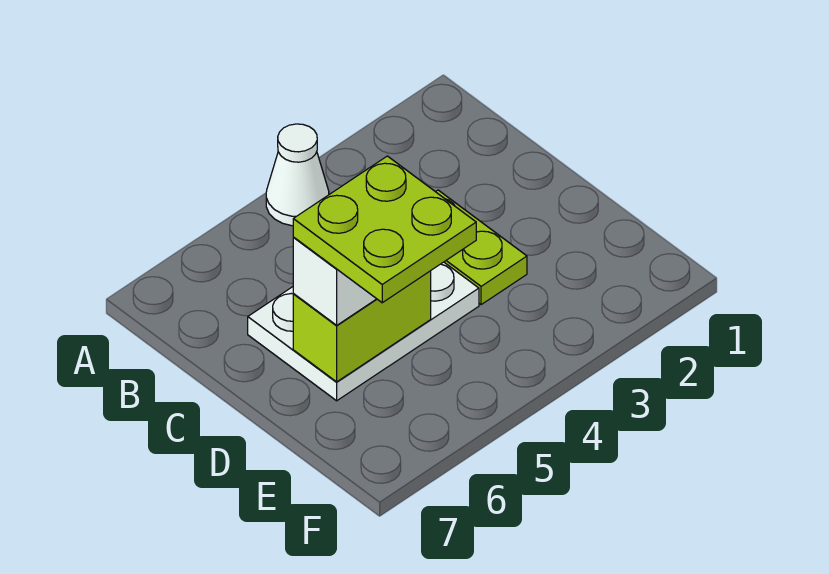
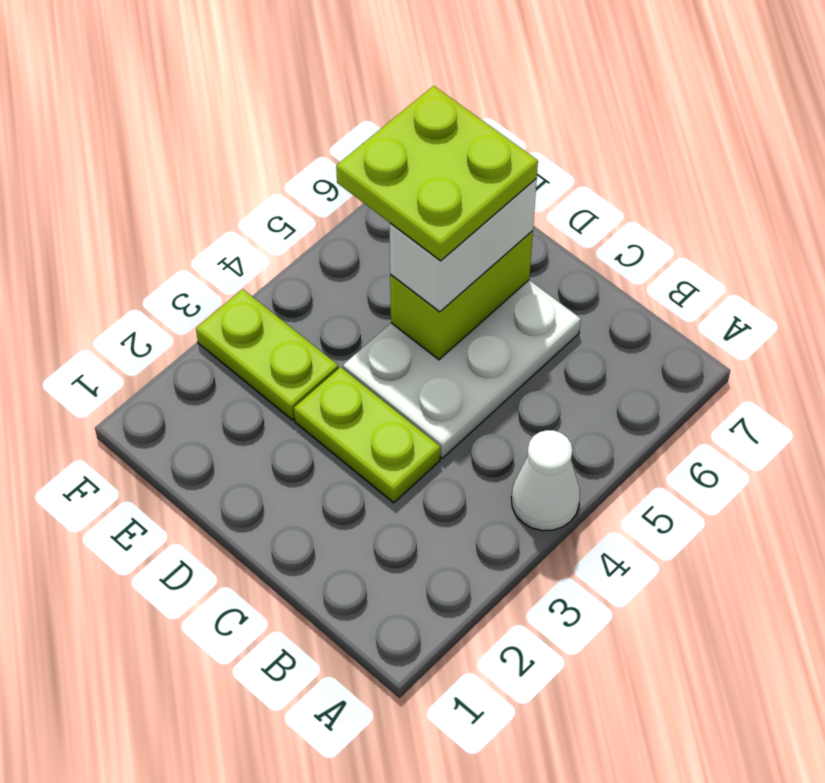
none -> lime plate E3:F3 level 1

